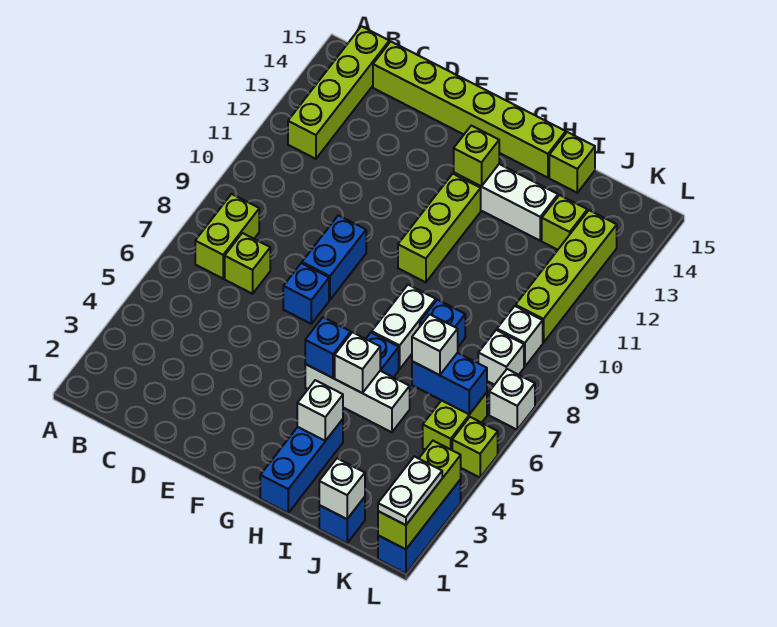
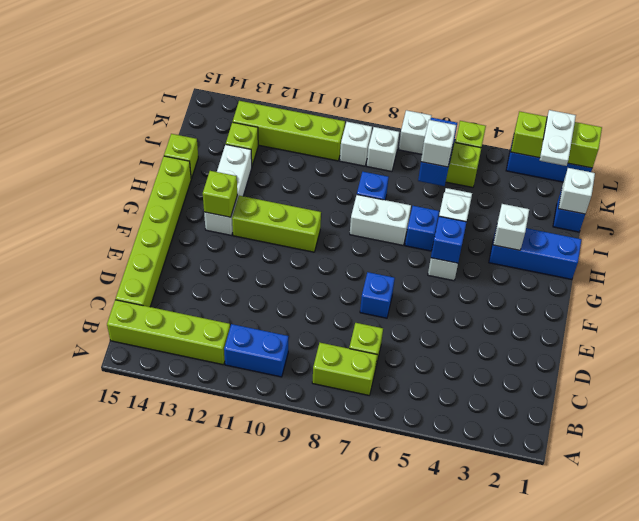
blue brick E8:E9 level 1 -> blue brick B10:B11 level 1
white plate L1:L2 level 3 -> white plate K2:L2 level 3

